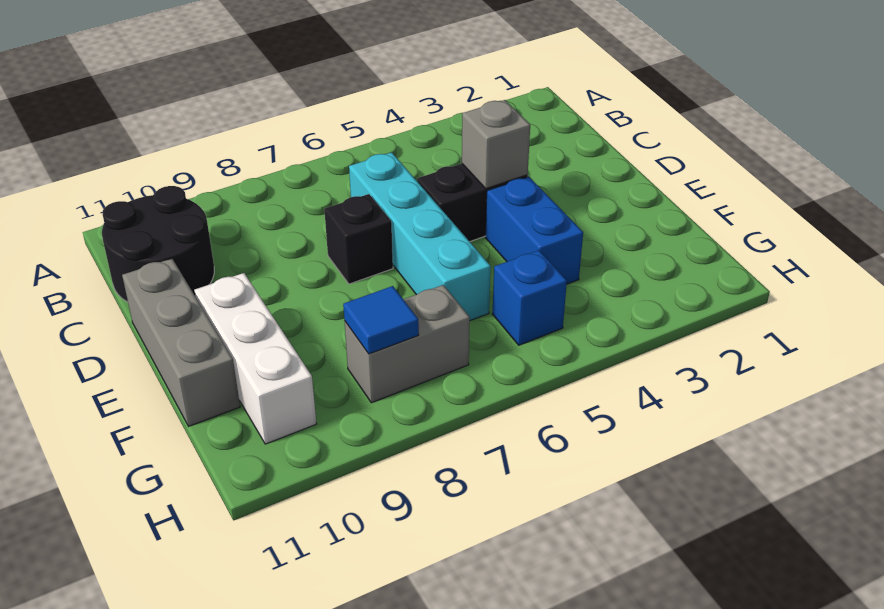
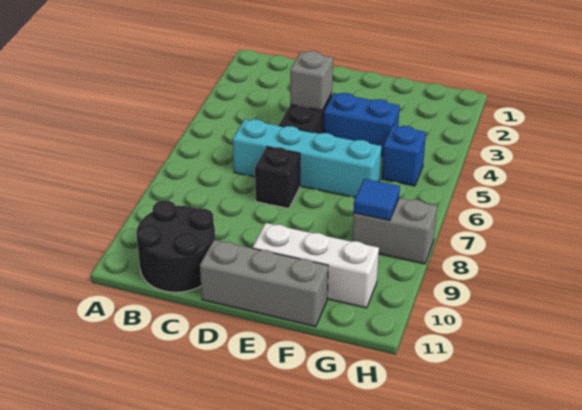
grey brick G7:G8 level 1 -> grey brick G8:H8 level 1

